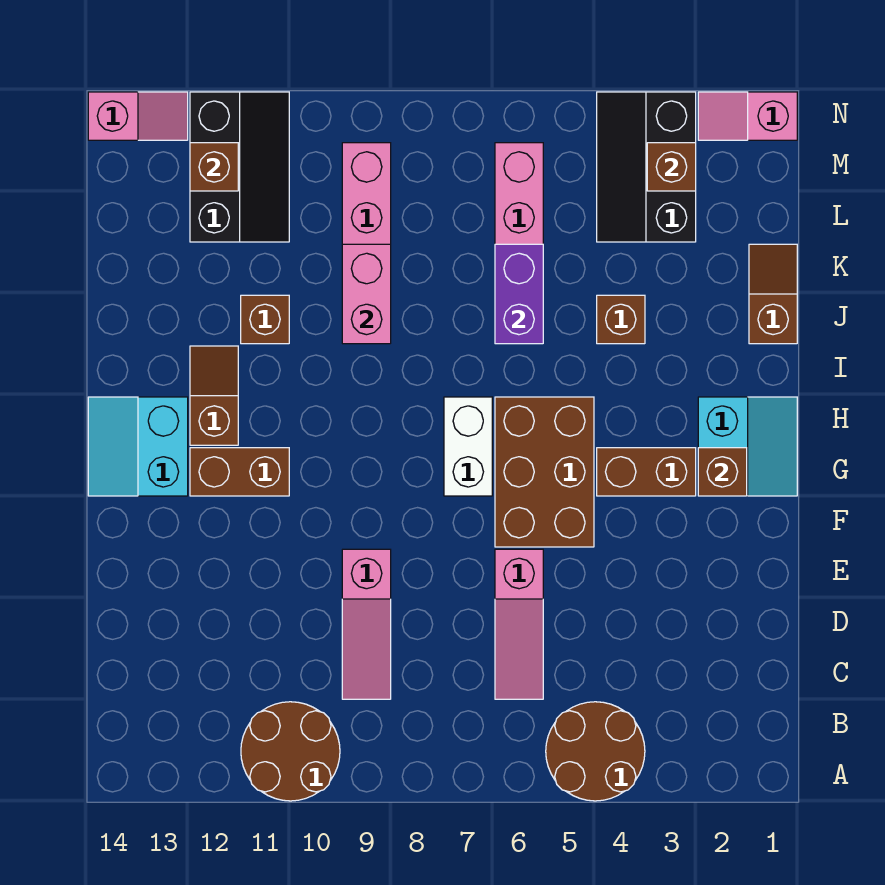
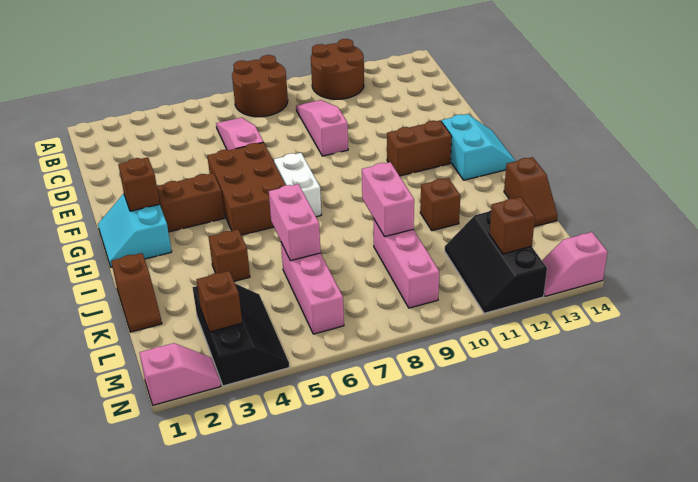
brown round brick A4:B5 level 1 -> brown round brick A7:B8 level 1
brown slope H12:I12 level 1 top H -> brown slope J14:K14 level 1 top J
purple brick J6:K6 level 2 -> pink brick J6:K6 level 2

